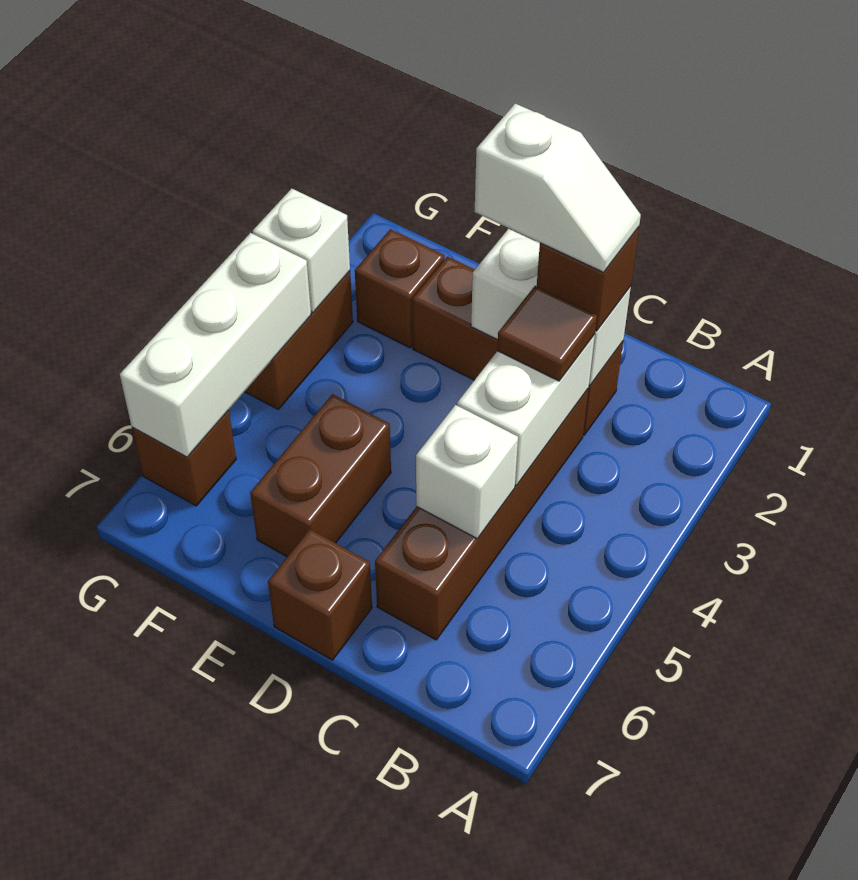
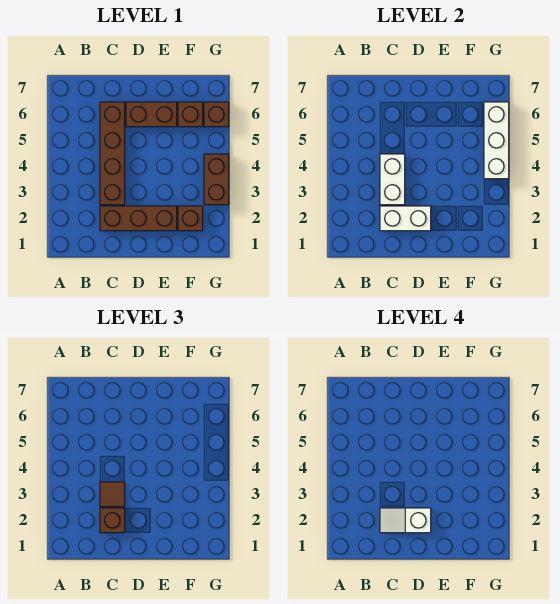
white brick C5 level 2 -> none
brown brick D7 level 1 -> brown brick F6 level 1
brown brick E5:E6 level 1 -> brown brick D6:E6 level 1
white brick G3 level 2 -> none

